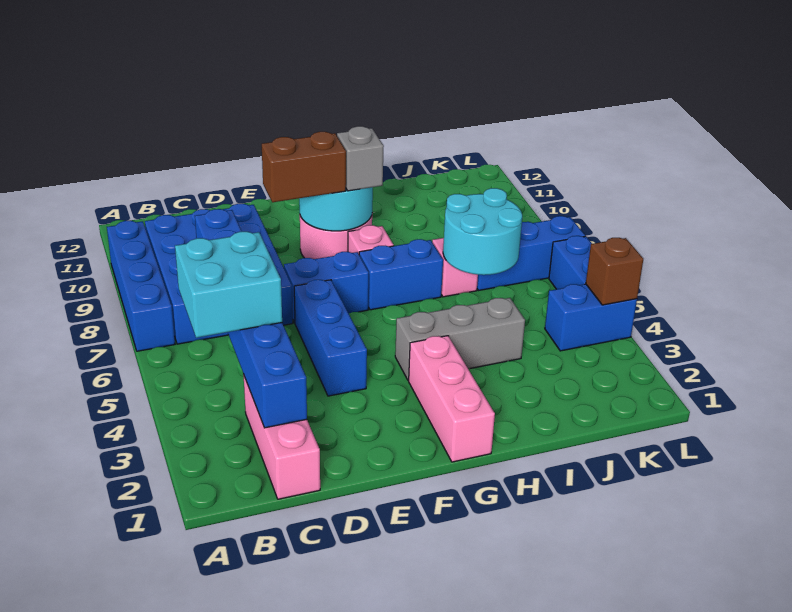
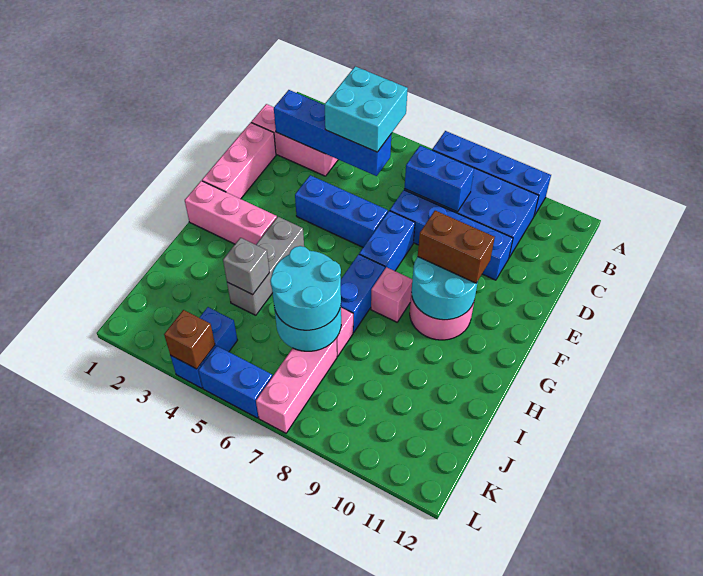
none -> pink brick D1:F1 level 1
brown brick E9:F9 level 3 -> brown brick F9:F10 level 3
grey brick G9 level 3 -> grey brick I4 level 2
none -> cyan round brick I6:J7 level 3
blue brick J7:L7 level 1 -> pink brick J7:L7 level 1

